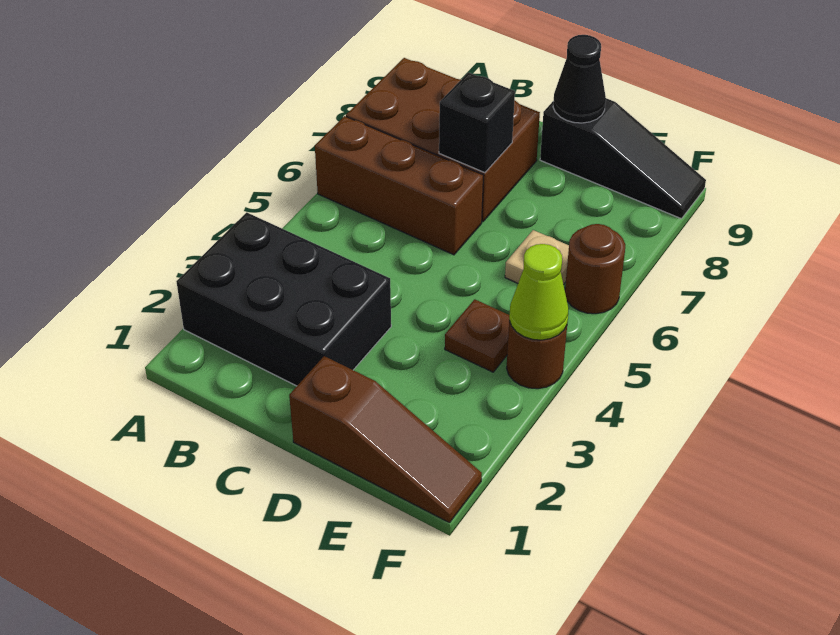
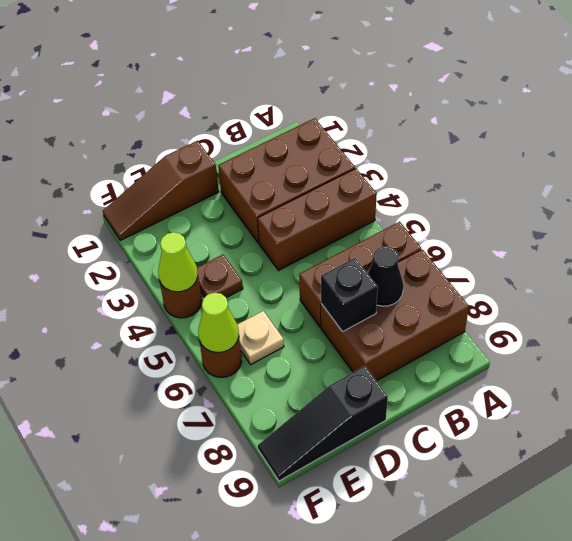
black brick A2:C3 level 1 -> brown brick A2:C3 level 1
none -> brown brick A4:C4 level 1
black cone D9 level 2 -> black cone B7 level 2
none -> lime cone F6 level 2

